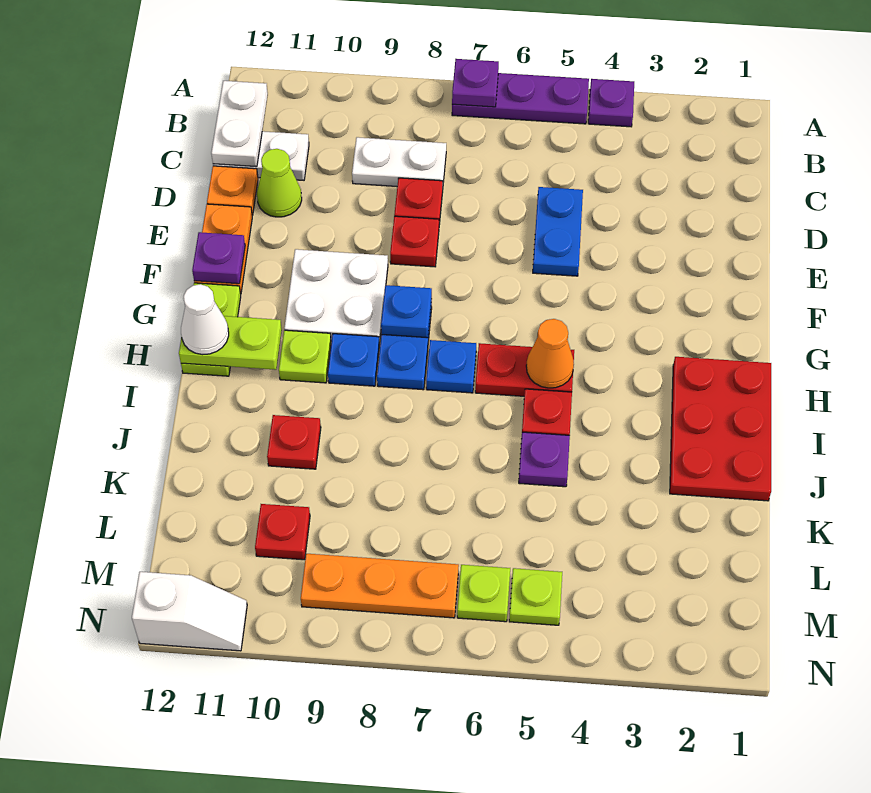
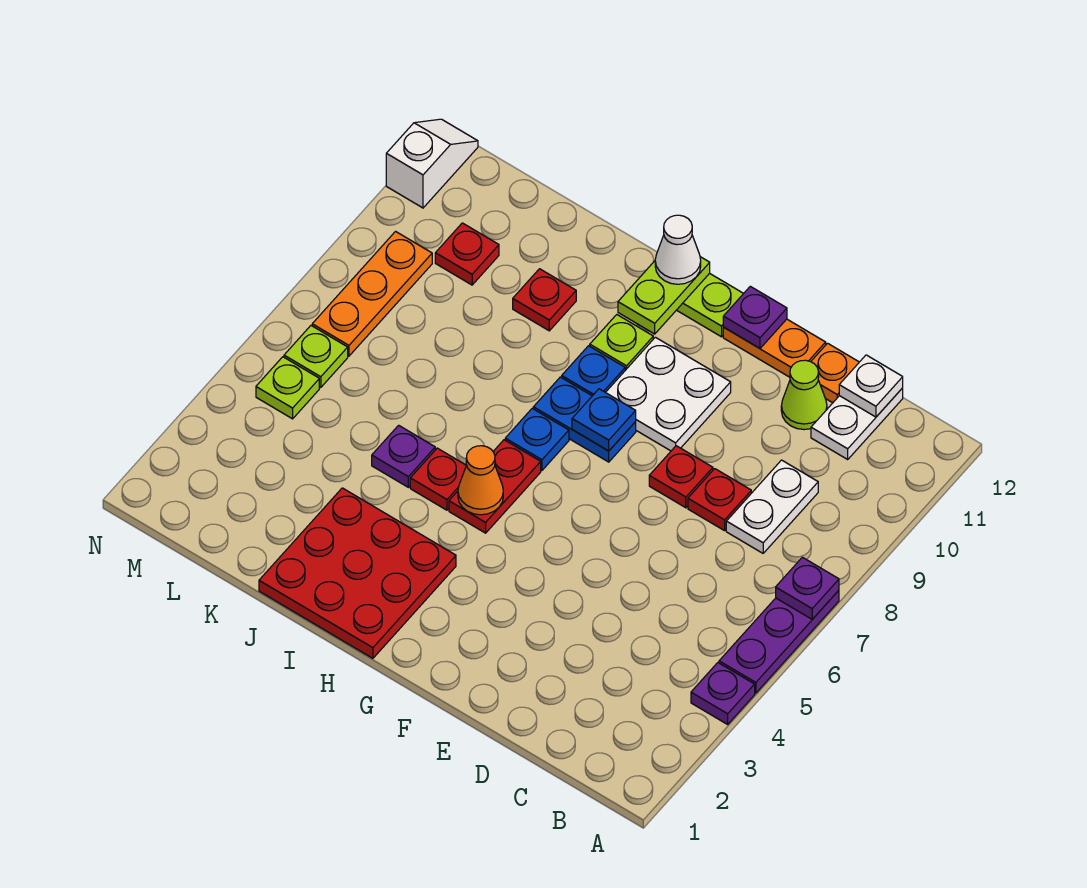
white plate B12:C12 level 2 -> white plate C12 level 2
blue plate D5:E5 level 1 -> none
red plate H1:J2 level 1 -> red plate H1:J3 level 1
white slope N11:N12 level 1 top 12 -> white slope N11:N12 level 1 top 11

